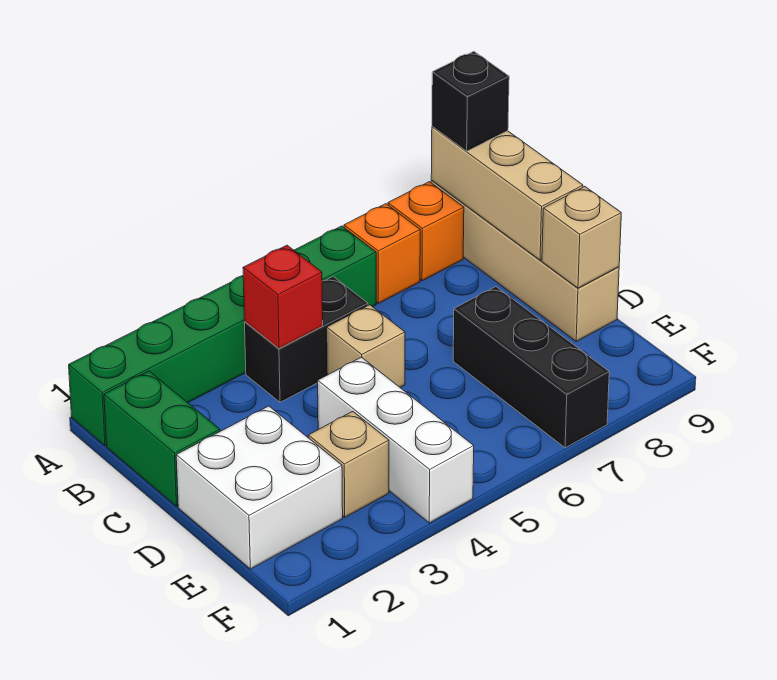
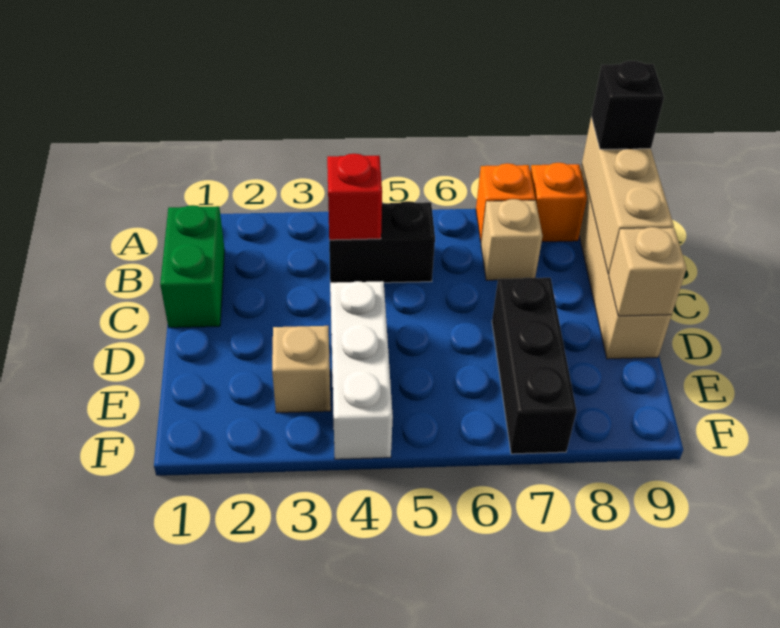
green brick A1:A6 level 1 -> none
tan brick C5 level 1 -> tan brick B7 level 1
white brick D1:E2 level 1 -> none

